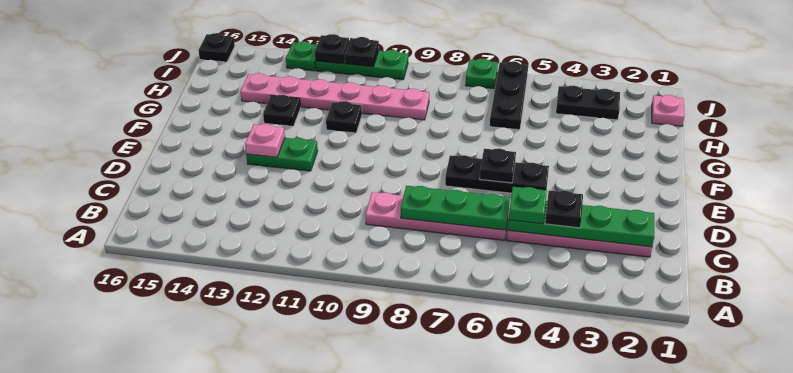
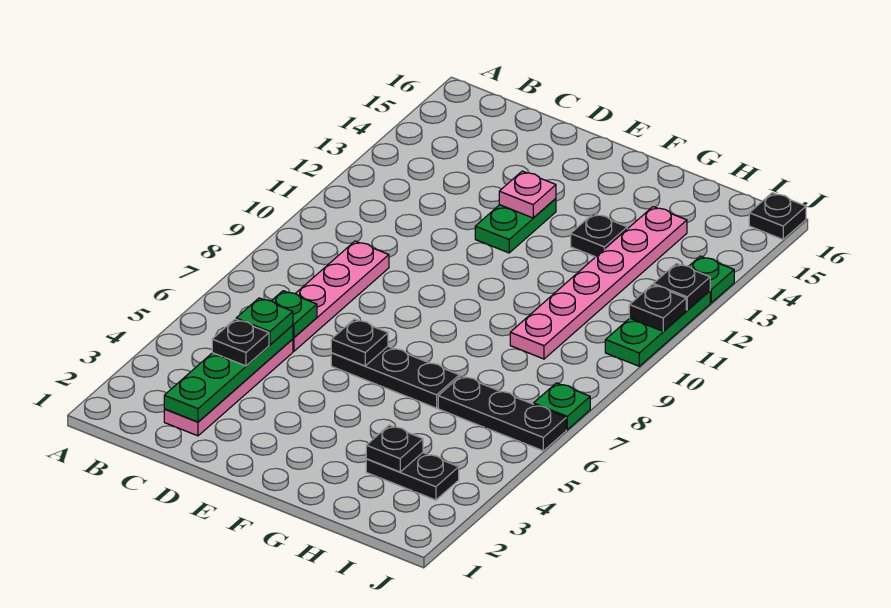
green plate C6:C8 level 2 -> green plate C6 level 2
black plate E5:E7 level 1 -> black plate E6:G6 level 1
black plate G11 level 1 -> black plate H3 level 2
pink plate I1 level 1 -> none
black plate I3:I4 level 1 -> black plate H3:I3 level 1

